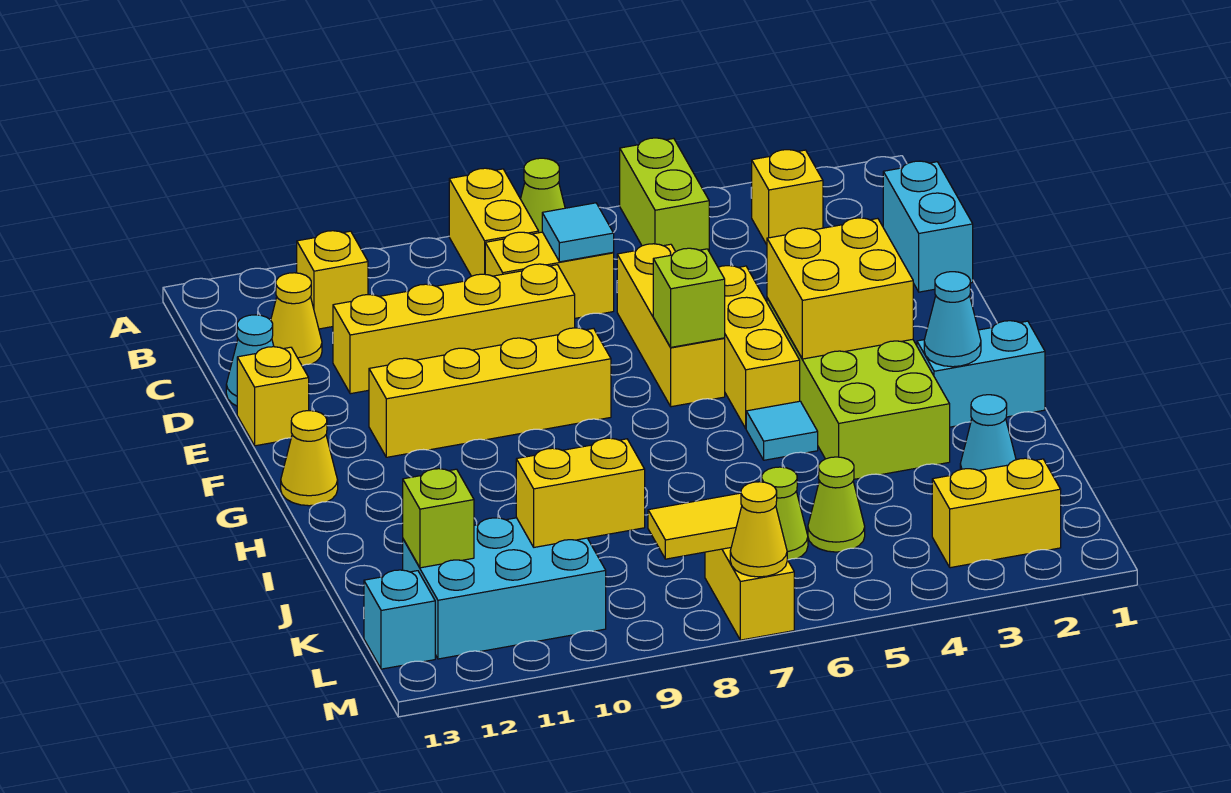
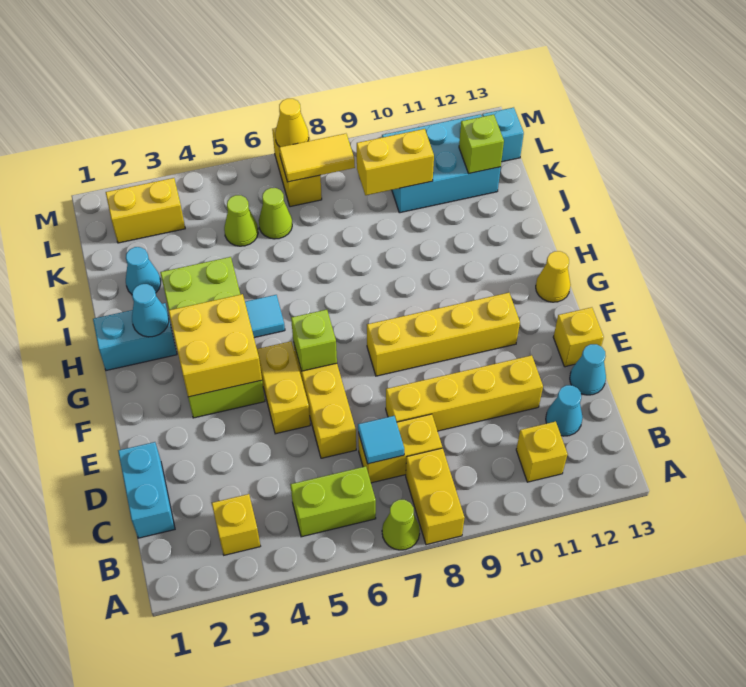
lime brick A5:B5 level 1 -> lime brick B5:B6 level 1
yellow cone C12 level 1 -> cyan cone C12 level 1
yellow brick E5:G5 level 1 -> yellow brick E5:F5 level 1

